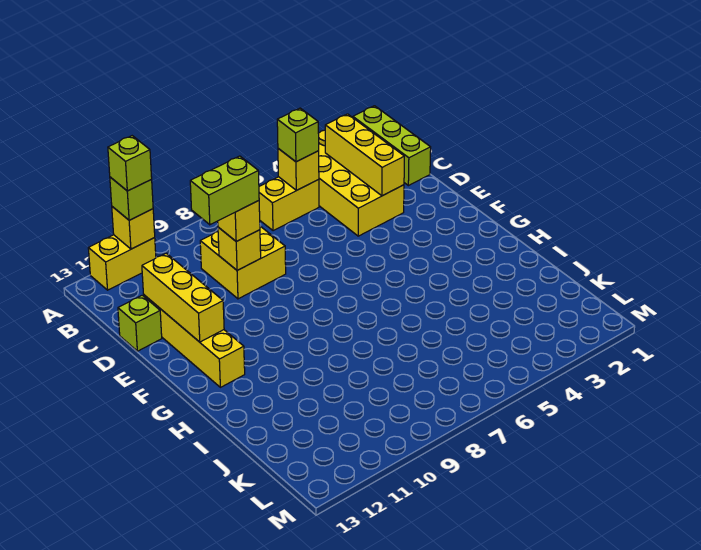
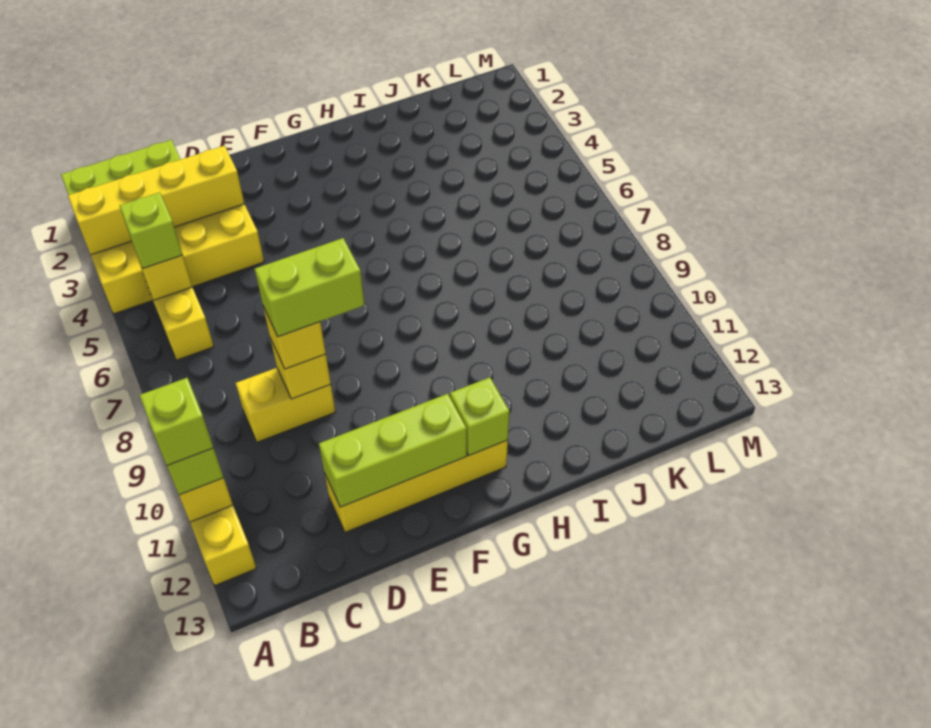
yellow brick B3:D3 level 2 -> yellow brick A3:D3 level 2
yellow brick C8:D9 level 1 -> yellow brick C9:D9 level 1
lime brick D9:D10 level 4 -> lime brick D9:E9 level 4
yellow brick D12:F12 level 2 -> lime brick D12:F12 level 2
lime brick D13 level 1 -> lime brick G12 level 2

